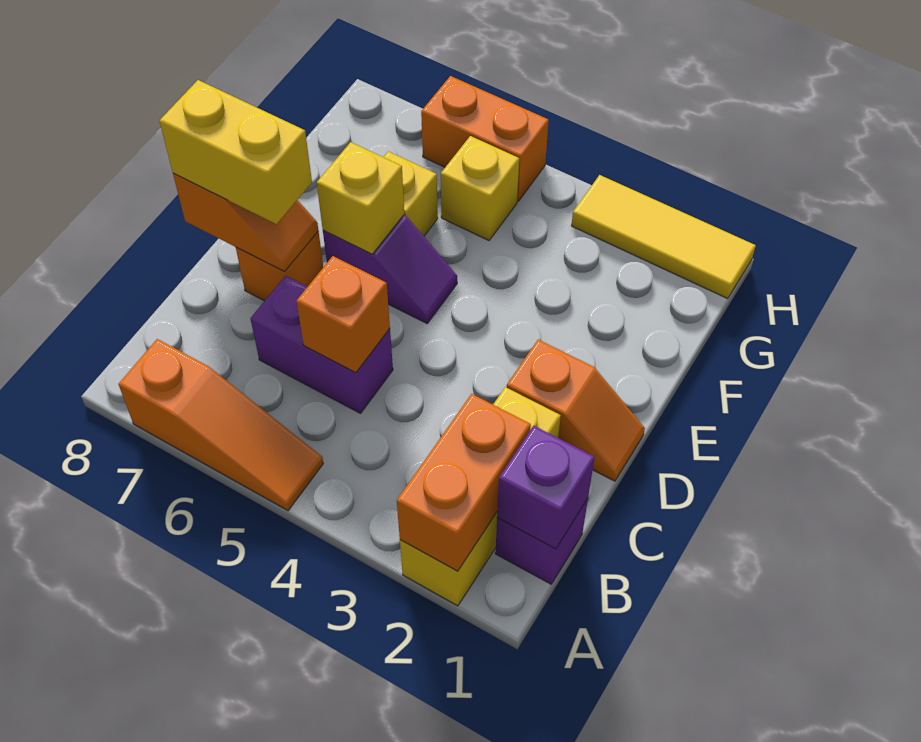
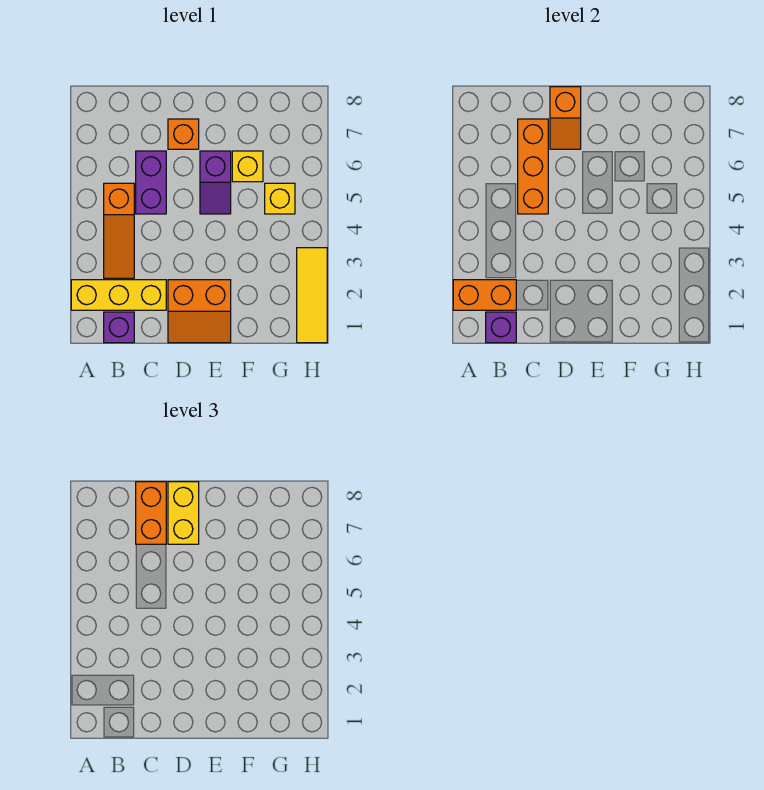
orange slope A5:A7 level 1 top 7 -> orange slope B3:B5 level 1 top 5
orange brick C5 level 2 -> orange brick C5:C7 level 2
orange slope D1:D2 level 1 top 2 -> orange slope D1:E2 level 1 top 2
yellow brick E6 level 2 -> none
orange brick H5:H6 level 1 -> orange brick C7:C8 level 3

